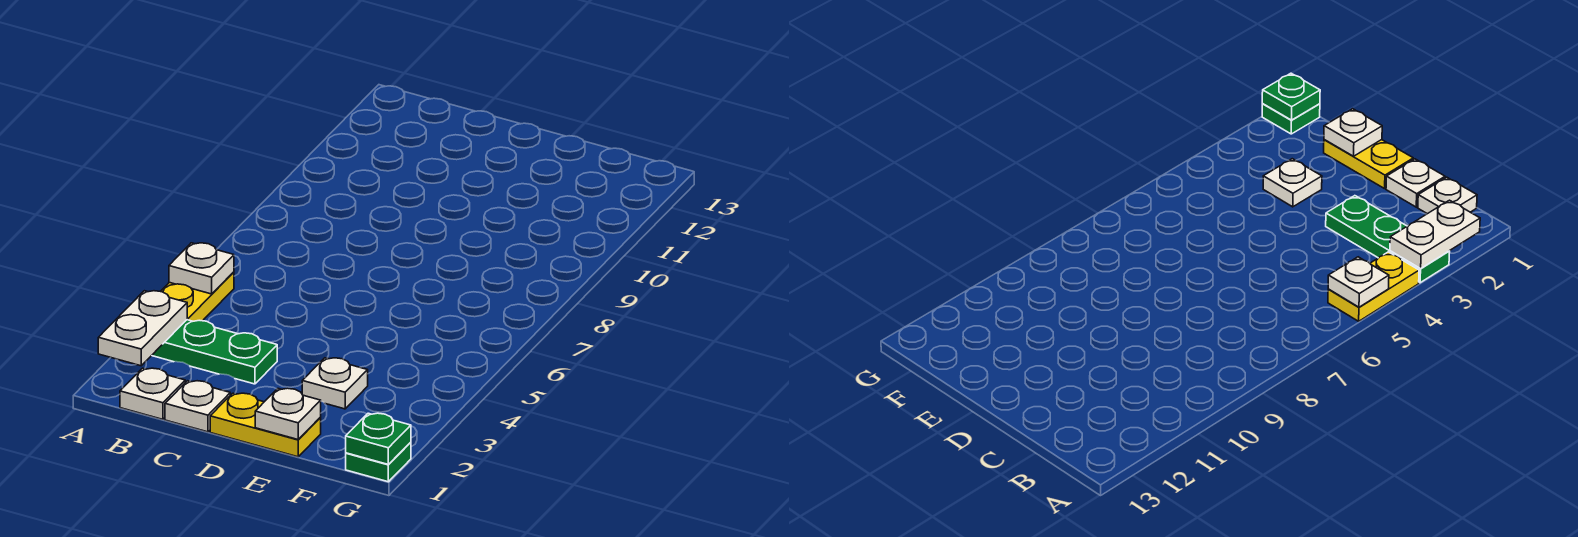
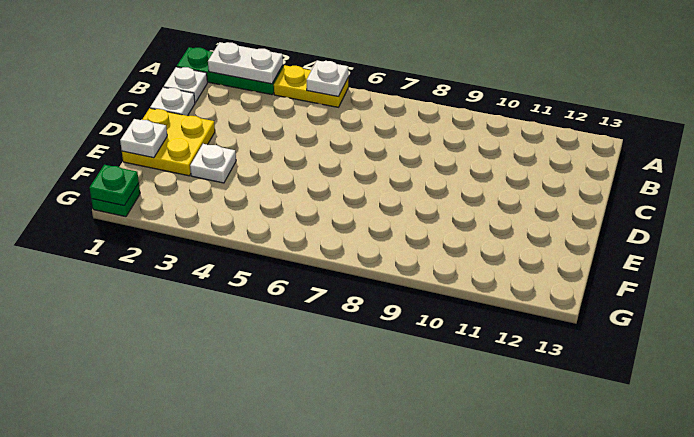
green plate A3:C3 level 1 -> green plate A1:A3 level 1
yellow plate D1:E1 level 1 -> yellow plate D1:E2 level 1

